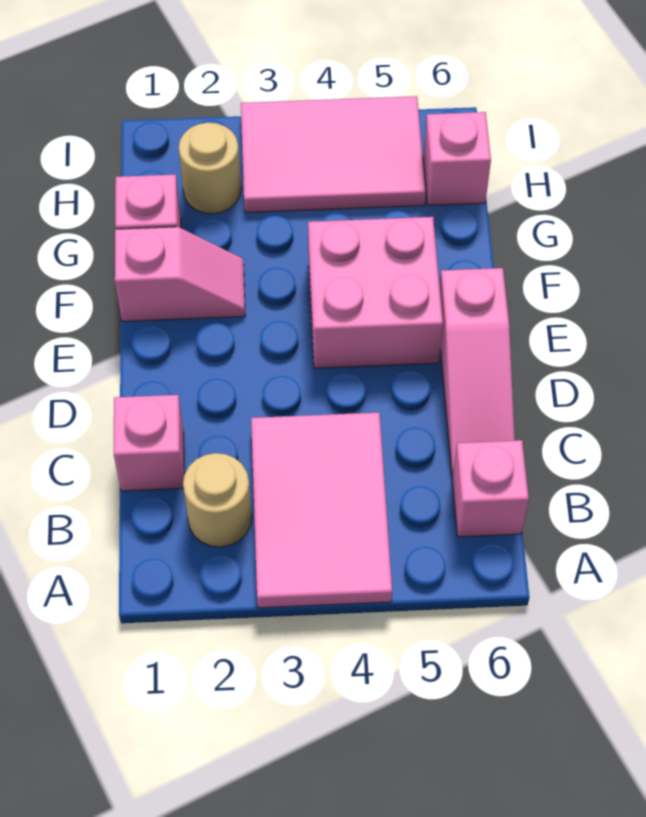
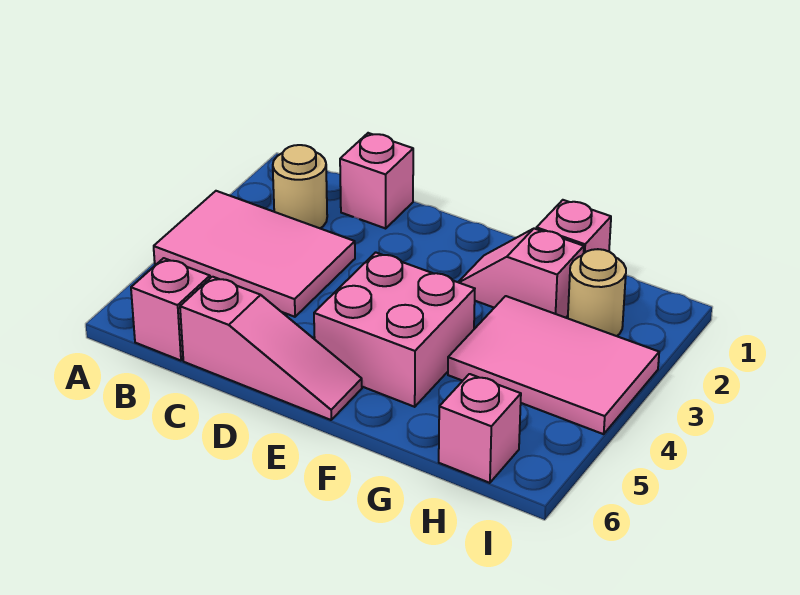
pink slope C6:E6 level 1 top E -> pink slope C6:E6 level 1 top C
pink slope F1:F2 level 1 top 1 -> pink slope F2:G2 level 1 top G
pink tile H3:I5 level 1 -> pink tile G3:I4 level 1

